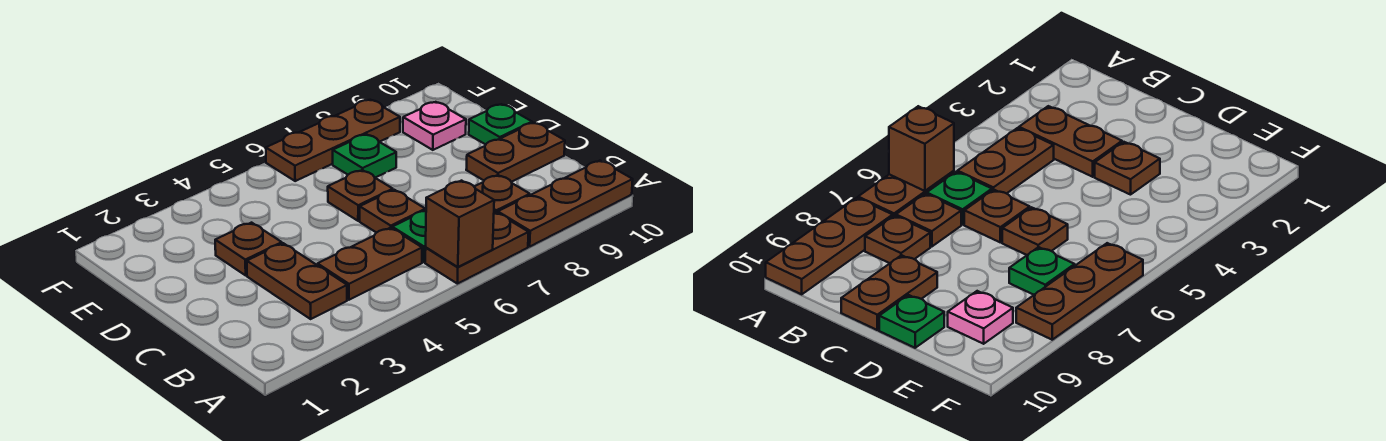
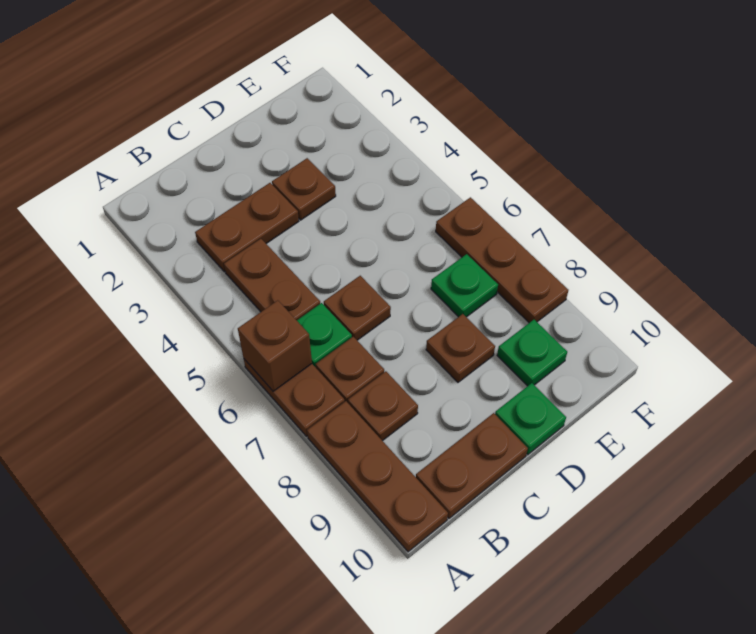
brown plate C9:C10 level 1 -> brown plate B10:C10 level 1
brown plate D6 level 1 -> brown plate D8 level 1
pink plate E9 level 1 -> green plate E9 level 1

